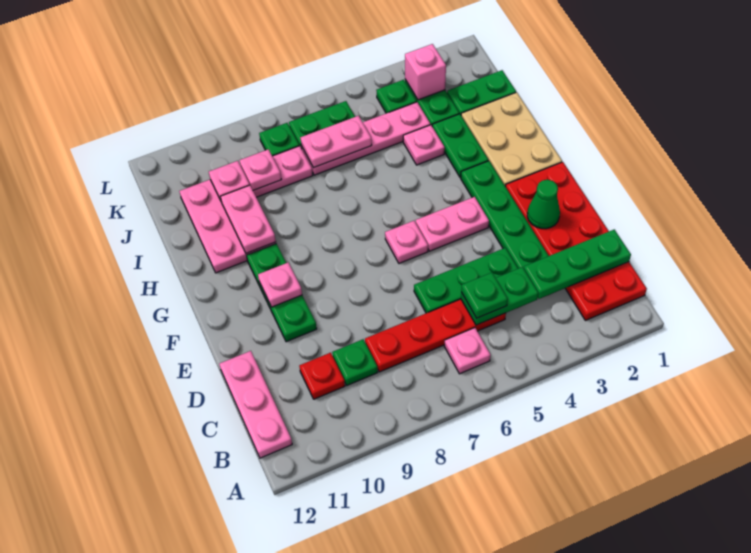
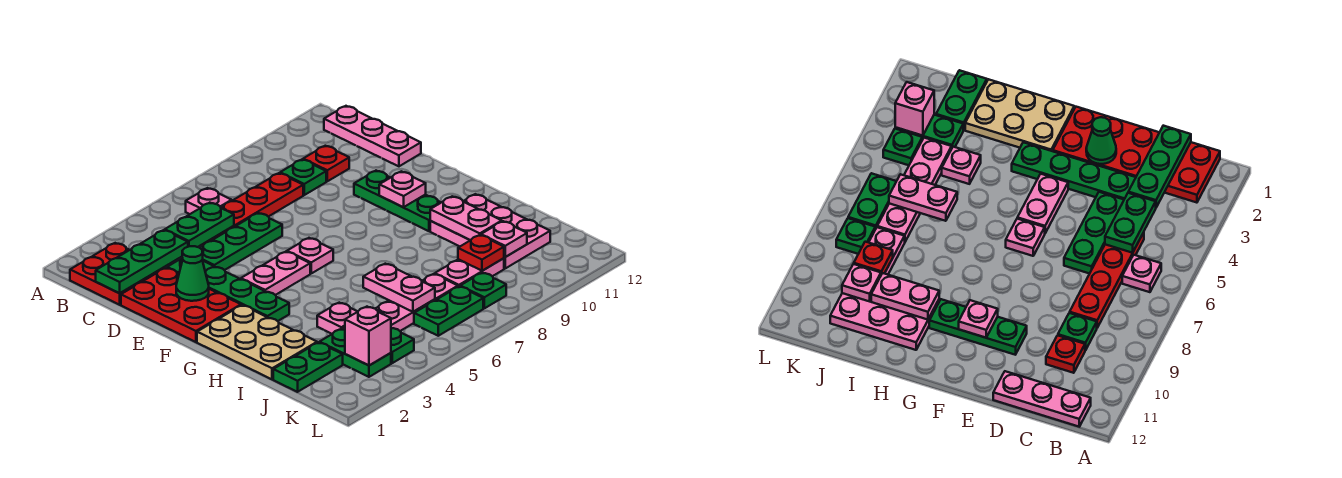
green plate C5 level 3 -> none
green plate H3:I3 level 1 -> none
pink plate J6:J7 level 2 -> pink plate I6:J6 level 2
pink plate J9 level 2 -> red plate J9 level 2

